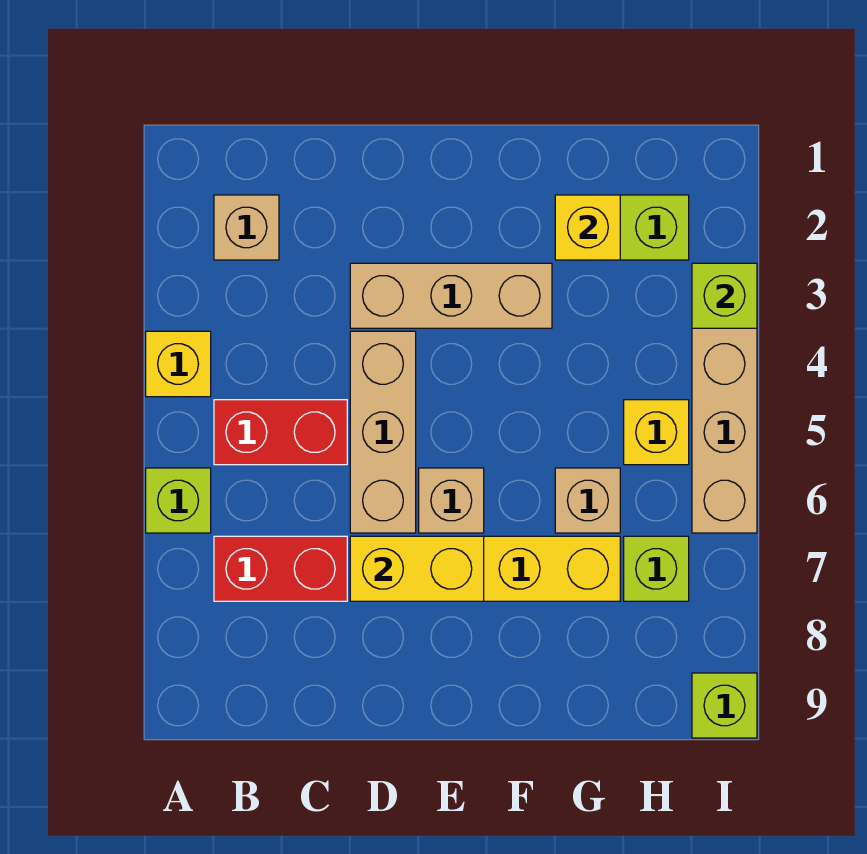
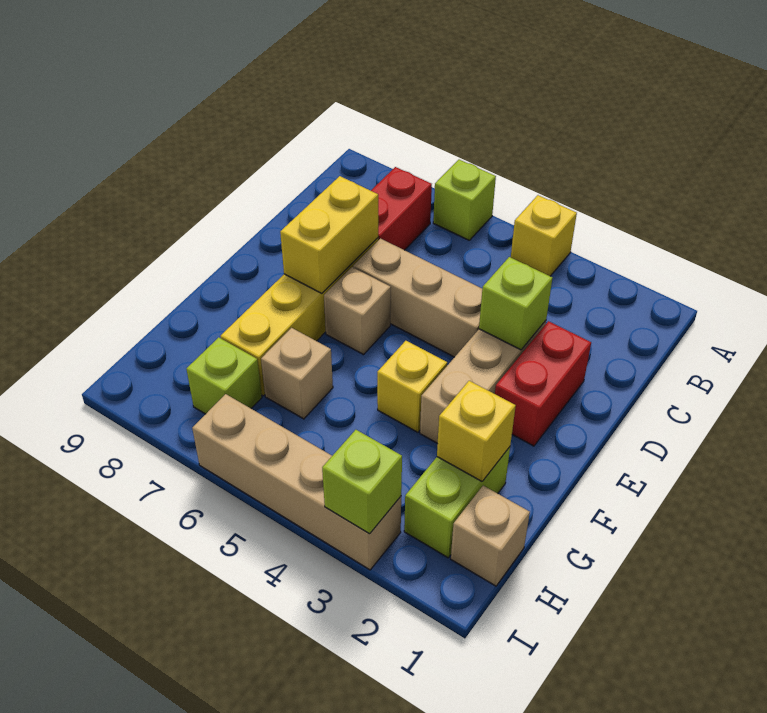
tan brick B2 level 1 -> tan brick H1 level 1
red brick B5:C5 level 1 -> red brick D2:E2 level 1
yellow brick H5 level 1 -> yellow brick F4 level 1
lime brick I9 level 1 -> lime brick D3 level 2

